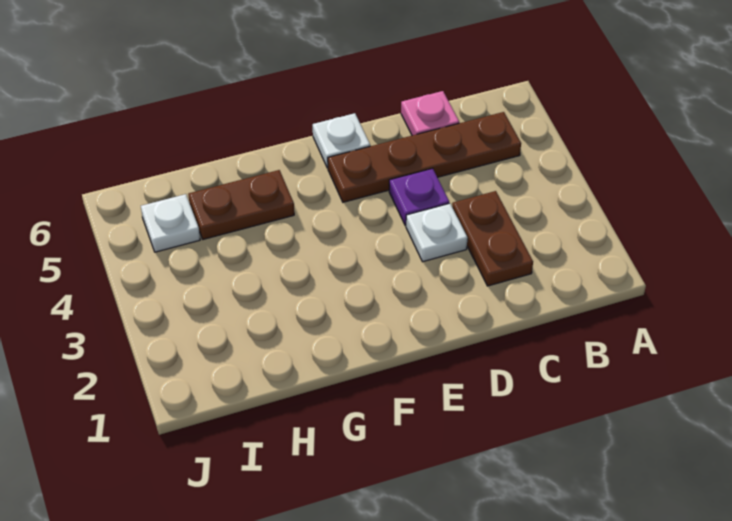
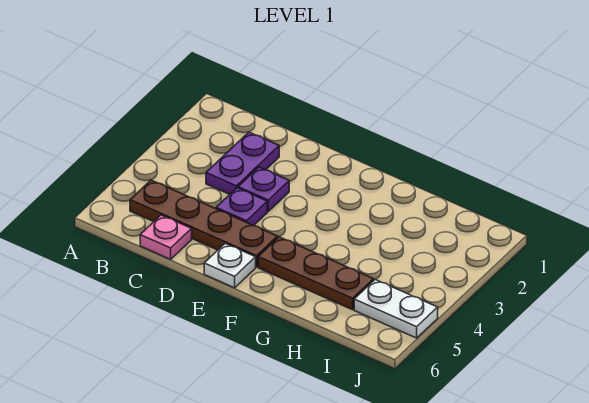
brown plate C2:C3 level 1 -> purple plate C2:C3 level 1
white plate D3 level 1 -> purple plate D3 level 1
brown plate G5:H5 level 1 -> brown plate F5:H5 level 1
white plate I5 level 1 -> white plate I5:J5 level 1

